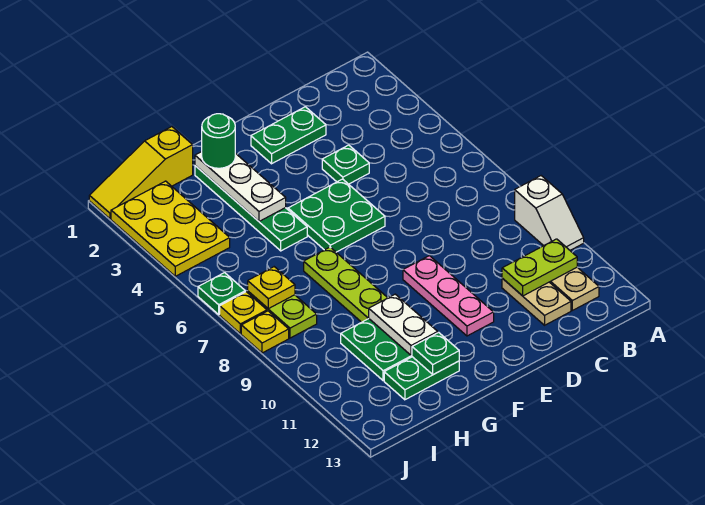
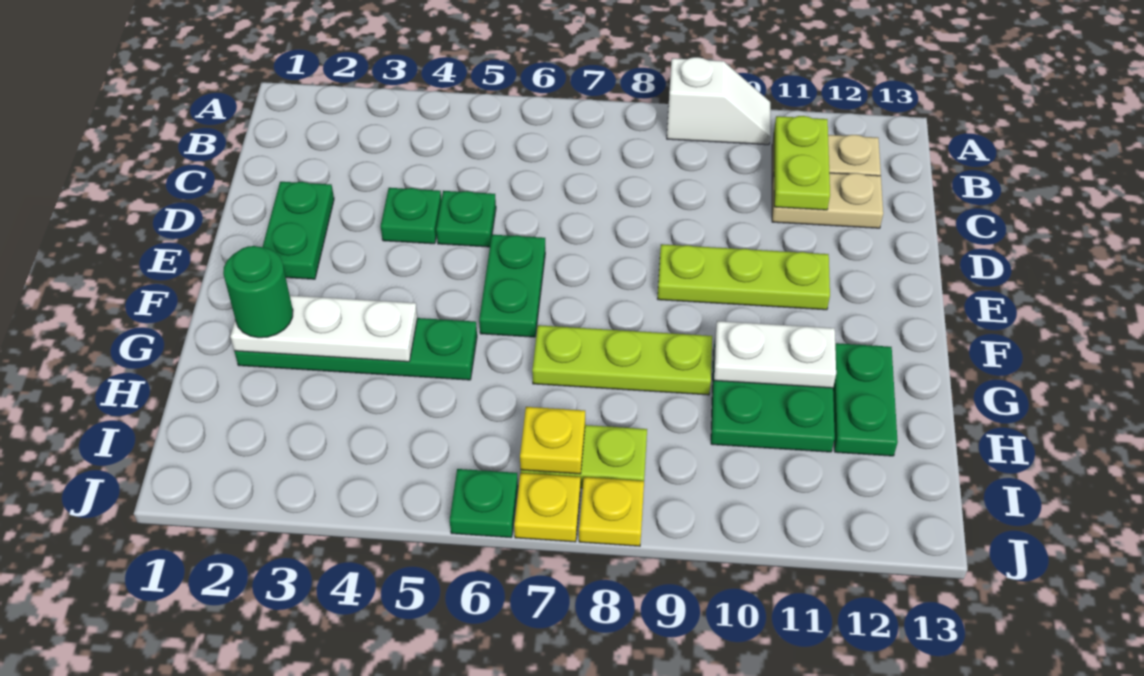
green plate E5:F6 level 1 -> green plate E6:F6 level 1
pink plate E9:E11 level 1 -> lime plate E9:E11 level 1
green plate G12 level 2 -> green plate D5 level 1
yellow slope H1:J1 level 1 top H -> none
yellow plate I2:J4 level 1 -> none

